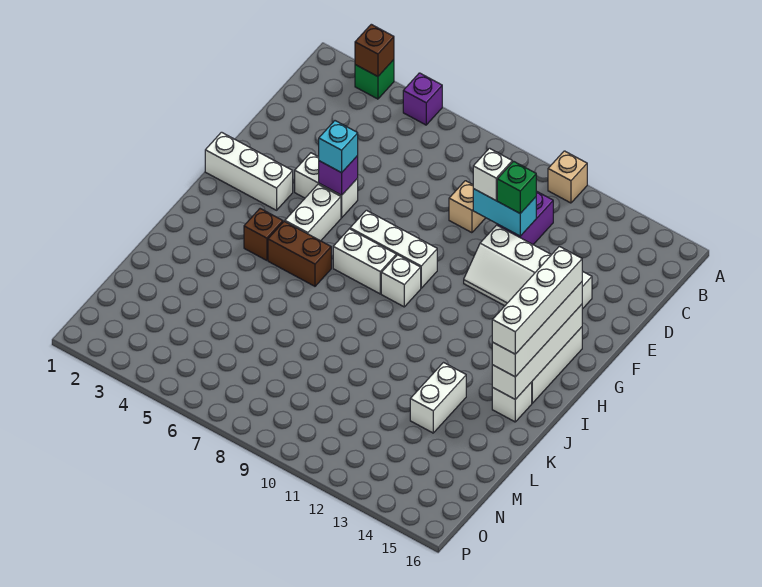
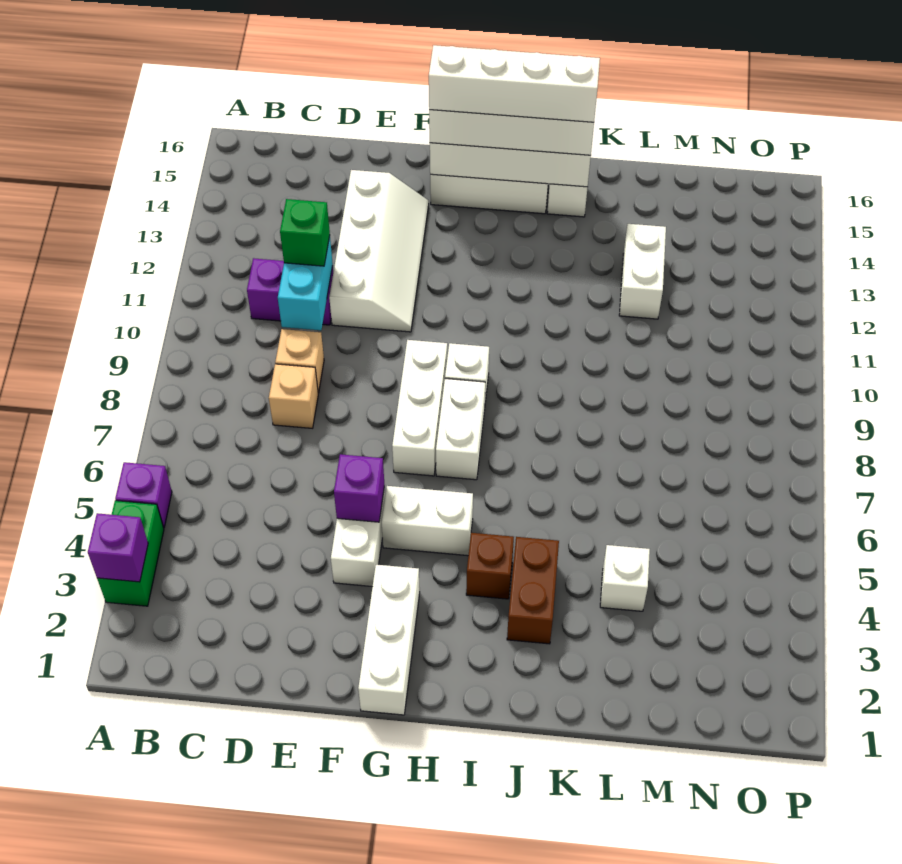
green brick A3 level 1 -> green brick A3:A4 level 1
brown brick A3 level 2 -> purple brick A3 level 2
tan brick A11 level 1 -> tan brick D8 level 1
white brick D10 level 3 -> white brick L4 level 1
cyan brick F5 level 3 -> none
brown brick I5:I6 level 1 -> brown brick J3:J4 level 1
white brick K13:L13 level 1 -> white brick L12:L13 level 1

